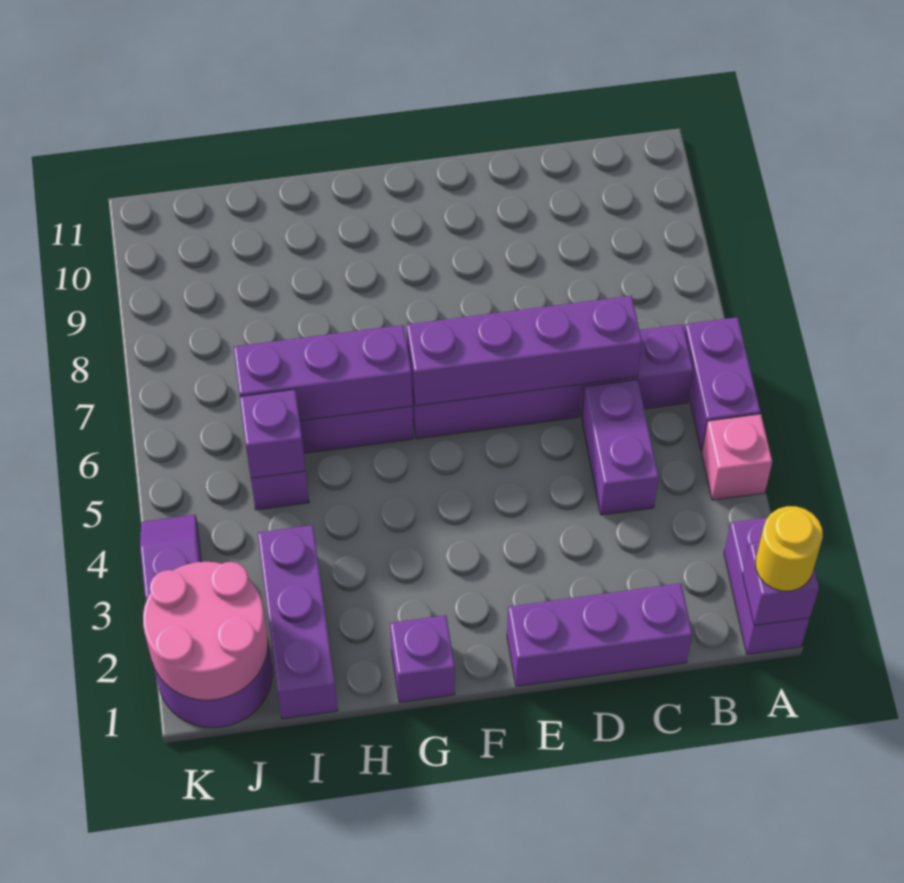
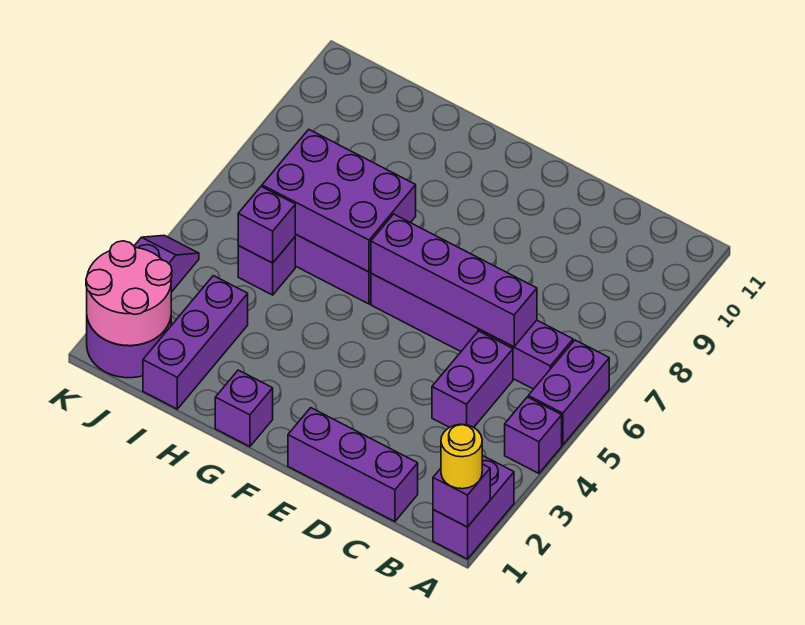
pink brick A4 level 1 -> purple brick A4 level 1
purple brick G6:I6 level 2 -> purple brick G6:I7 level 2

